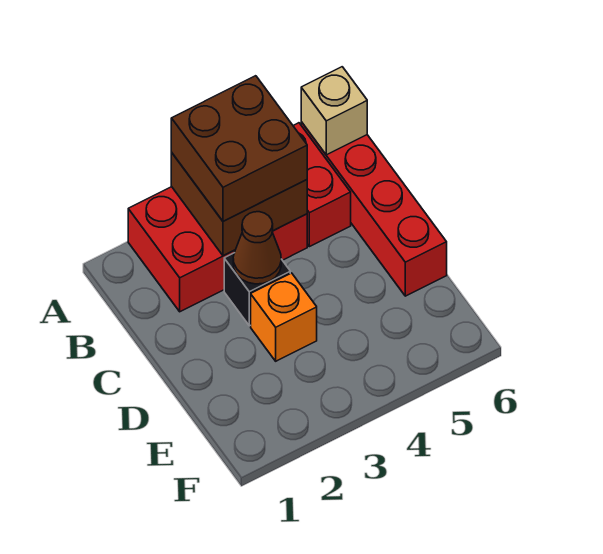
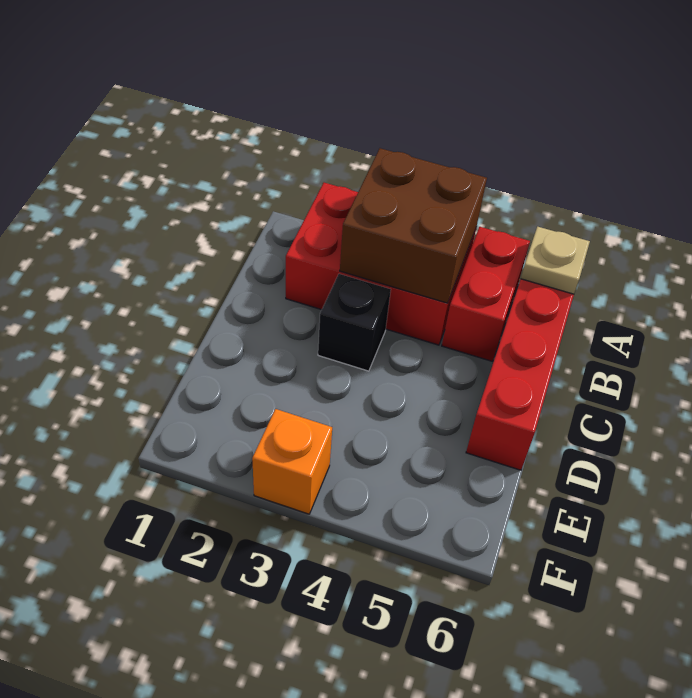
brown brick A3:B4 level 3 -> none
tan brick A6 level 2 -> tan plate A6 level 2
brown cone C3 level 2 -> none
orange brick D3 level 1 -> orange brick F3 level 1

